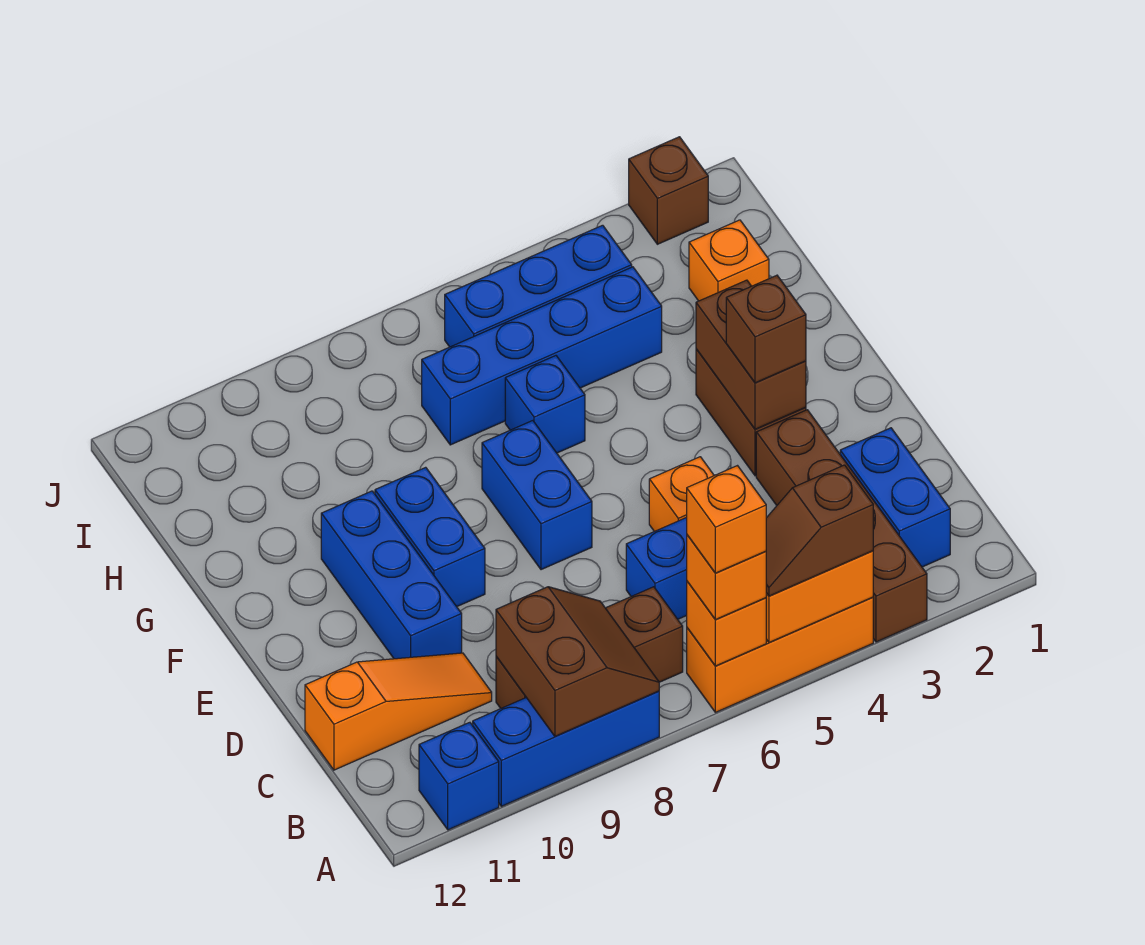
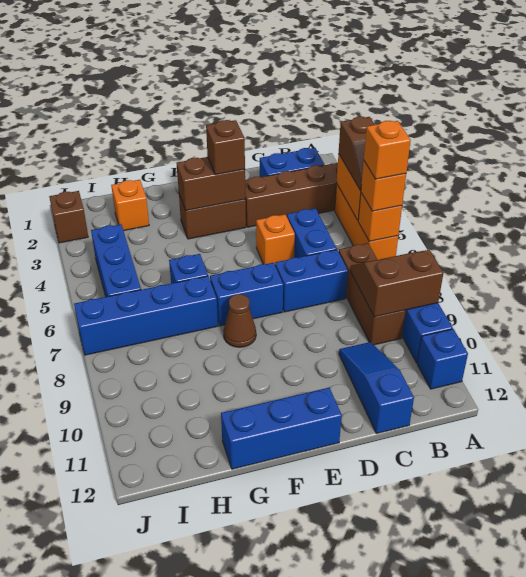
orange slope C10:C12 level 1 top 12 -> blue slope C10:C12 level 1 top 12
blue brick D10:F10 level 1 -> blue brick E12:G12 level 1
blue brick E9:F9 level 1 -> blue brick C7:D7 level 1
none -> brown cone F8 level 1
blue brick H4:H7 level 1 -> blue brick G7:J7 level 1

